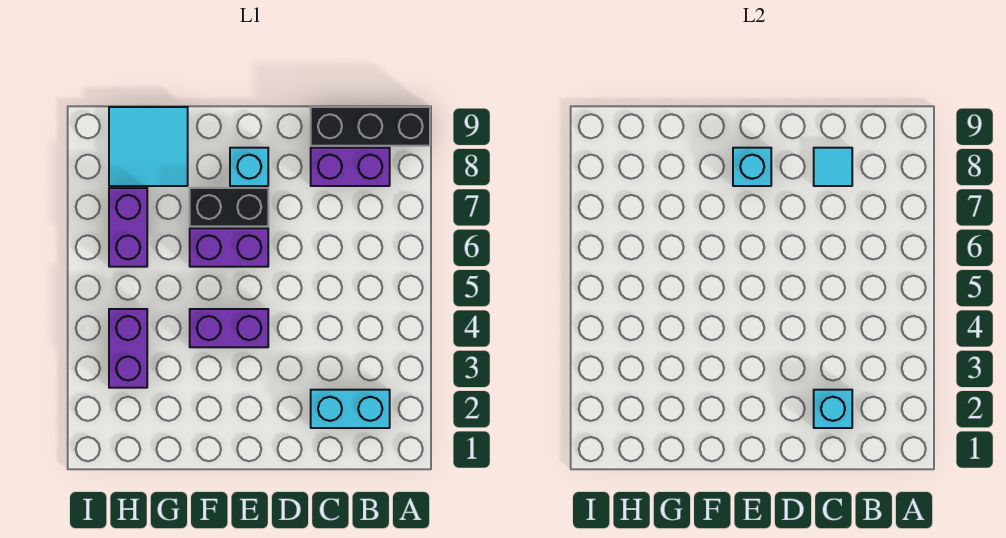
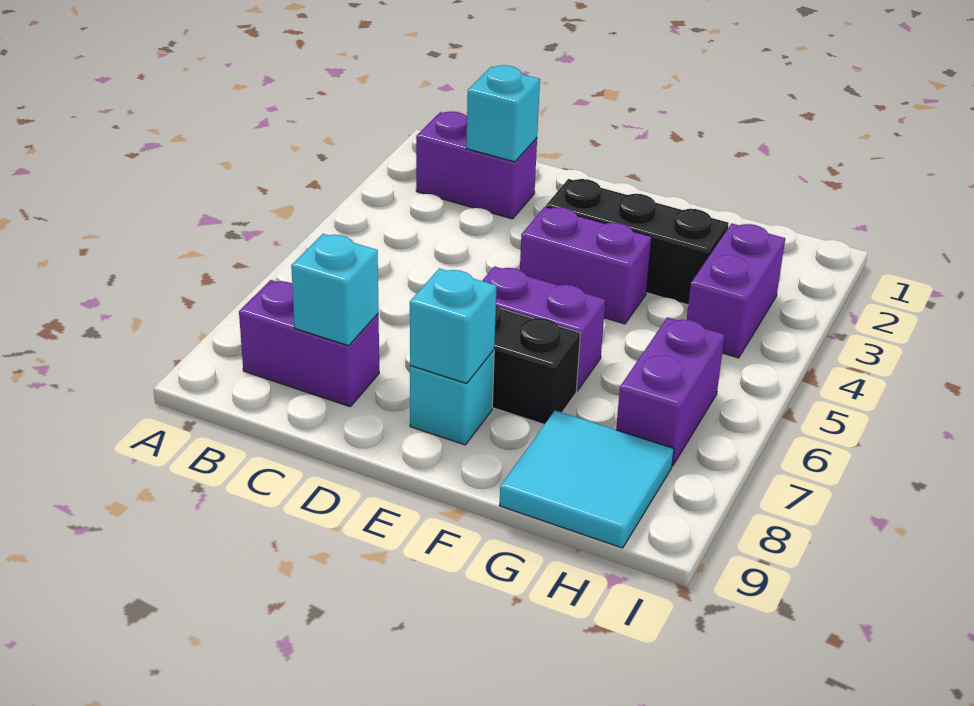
black brick A9:C9 level 1 -> black brick E3:G3 level 1
cyan brick B2:C2 level 1 -> purple brick B2:C2 level 1
cyan tile C8 level 2 -> cyan brick C8 level 2

